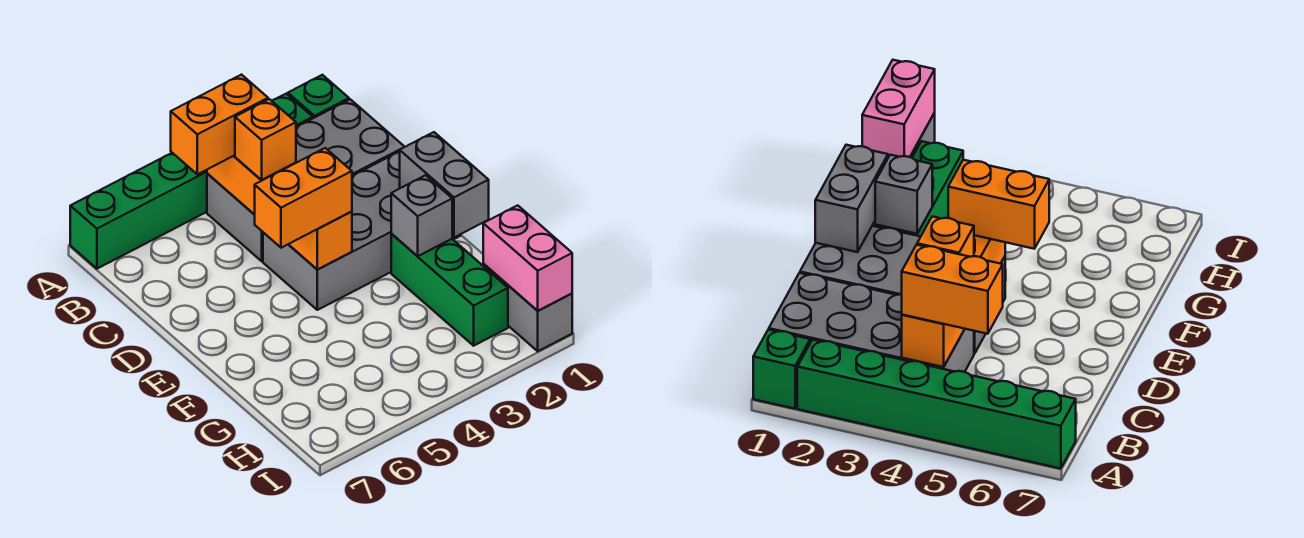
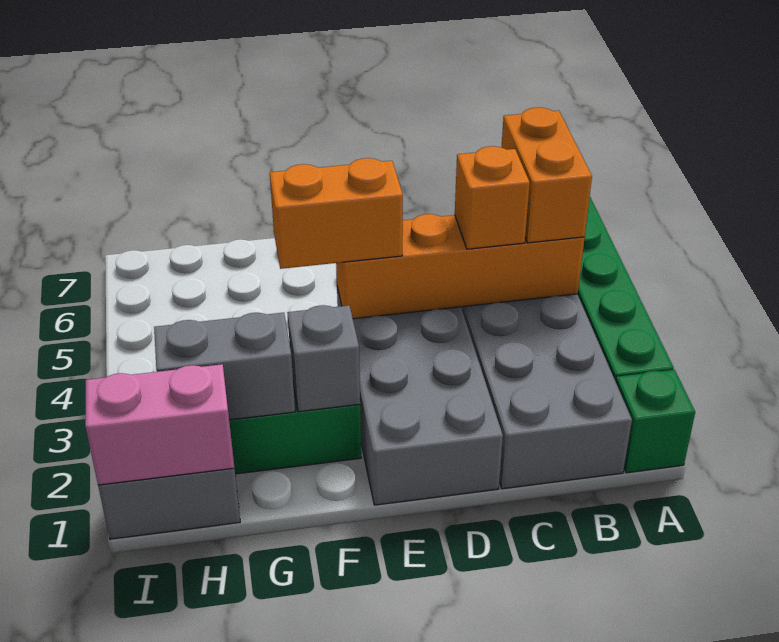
grey brick E1:F1 level 2 -> grey brick G2:H2 level 2
orange brick E4:E5 level 3 -> orange brick E4:F4 level 3

